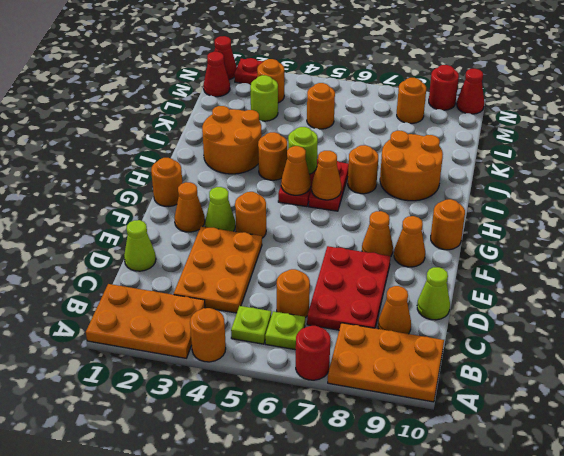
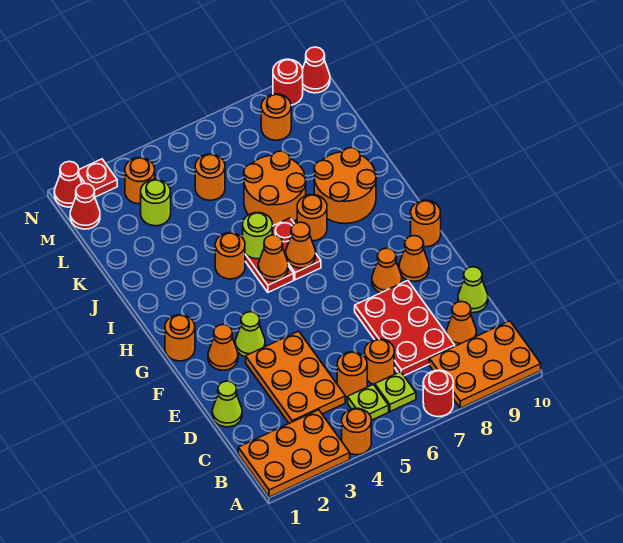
orange round brick F4 level 1 -> orange round brick C5 level 1
orange round brick I2:J3 level 1 -> orange round brick J6:K7 level 1

